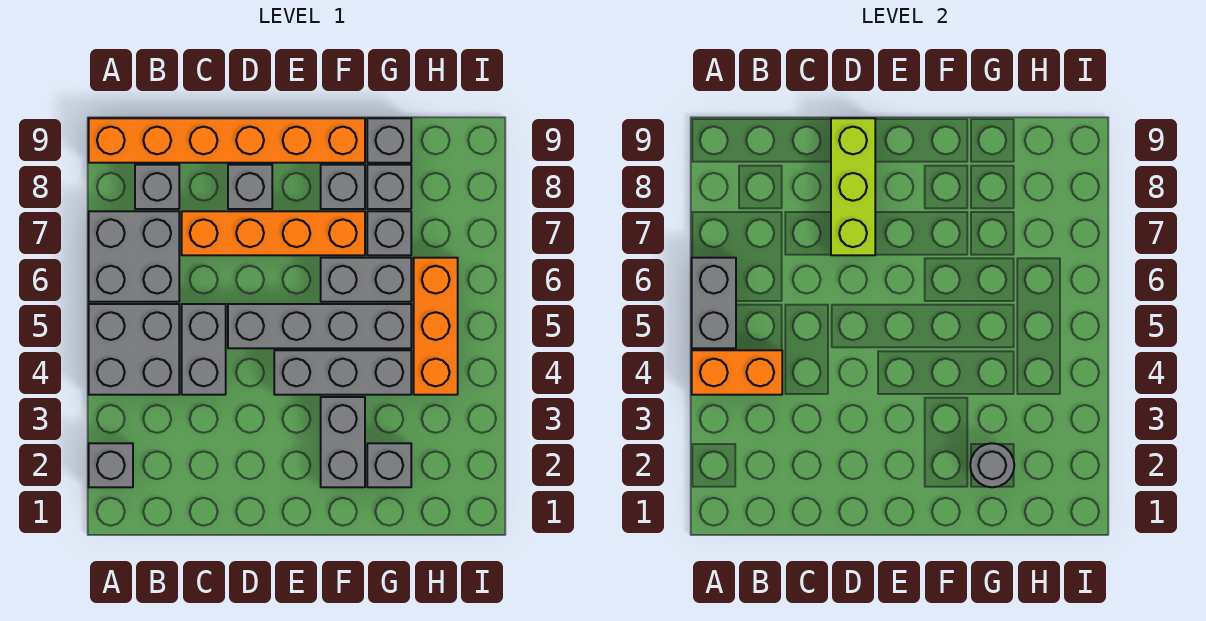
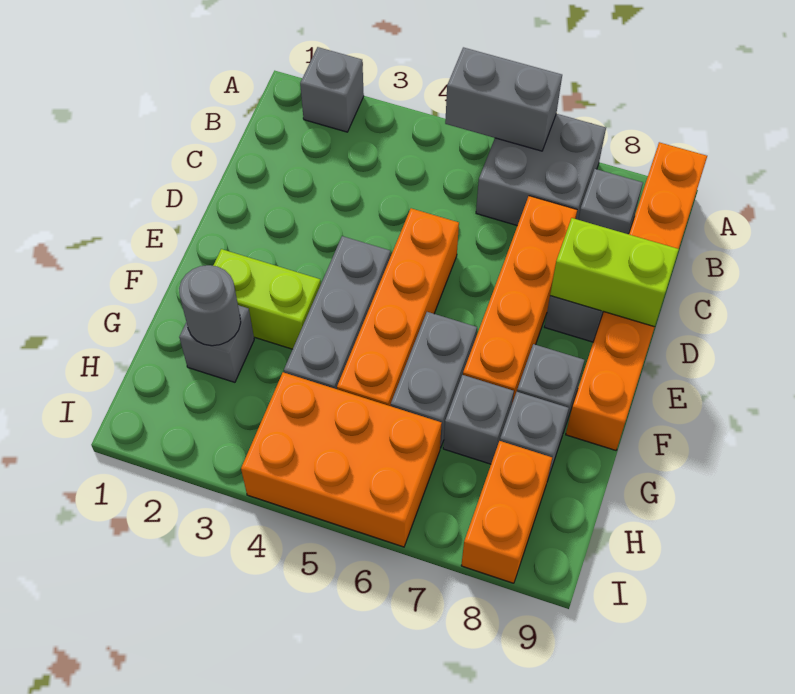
grey brick A4:B5 level 1 -> none
orange brick A4:B4 level 2 -> orange brick H8:I8 level 1
grey brick C4:C5 level 1 -> none
grey brick D5:G5 level 1 -> orange brick D5:G5 level 1
lime brick D7:D9 level 2 -> lime brick D8:D9 level 2
grey brick F2:F3 level 1 -> lime brick F2:F3 level 1
grey brick G9 level 1 -> none
orange brick H4:H6 level 1 -> orange brick H4:I6 level 1

